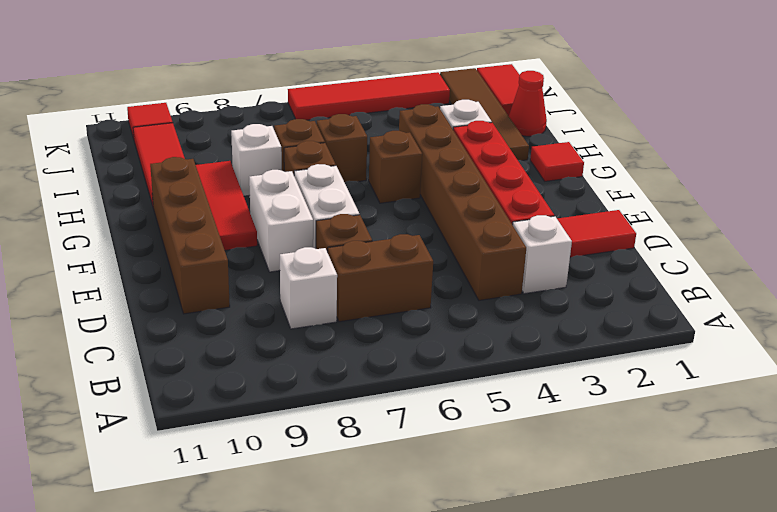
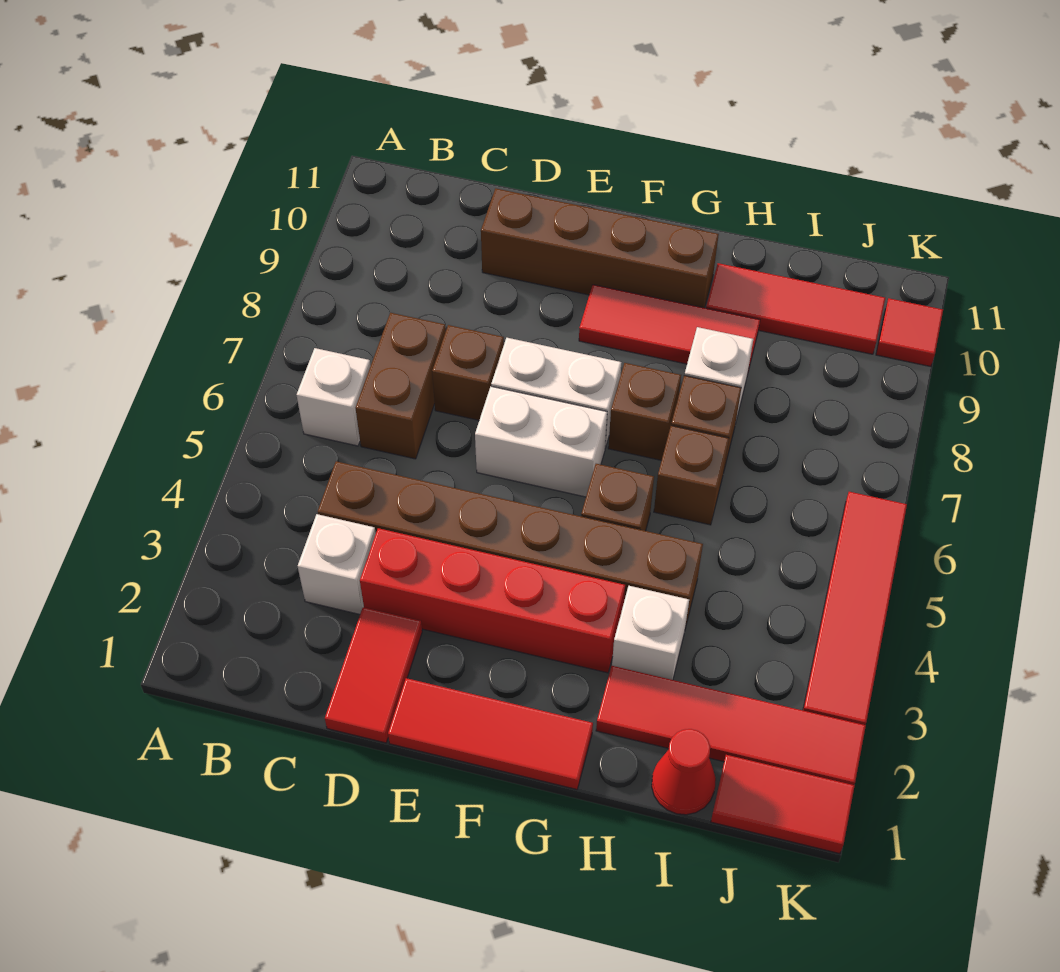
white brick C8 level 1 -> white brick B6 level 1
white brick E8:F8 level 1 -> white brick E6:F6 level 1
red tile G1 level 1 -> red tile E1:G1 level 1
brown tile H2:K2 level 1 -> red tile H2:K2 level 1

